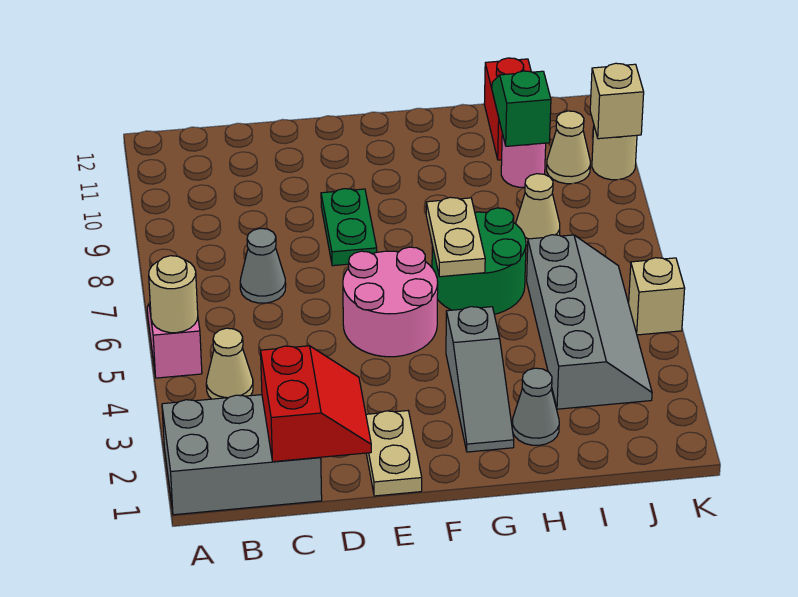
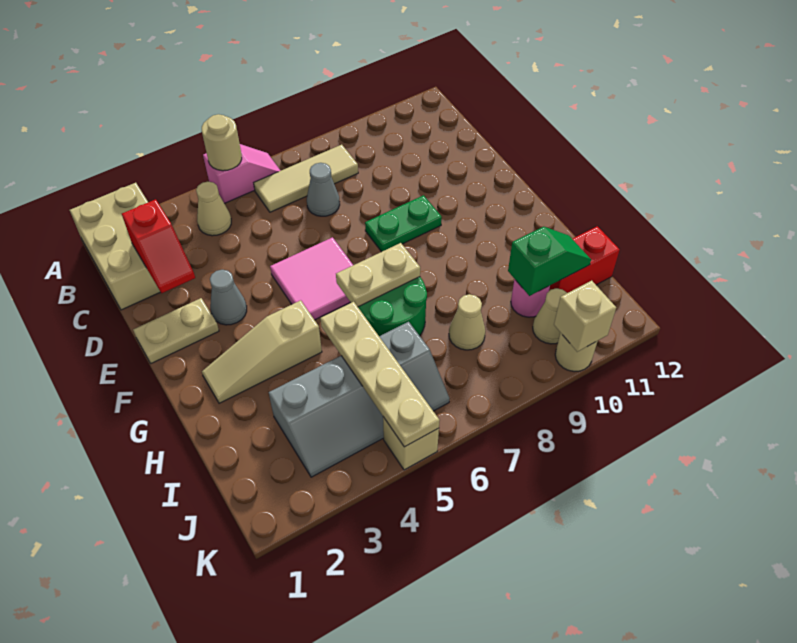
grey brick A1:C2 level 1 -> tan brick A1:C2 level 1
none -> tan tile B6:B8 level 1
red slope C1:D2 level 2 top C -> red slope C2:D2 level 2 top C
pink round brick E5:F6 level 1 -> pink tile E5:F6 level 1
grey slope G2:G4 level 1 top 4 -> tan slope G2:G4 level 1 top 4
grey cone H2 level 1 -> grey cone E3 level 1
none -> tan plate H5:K5 level 2

